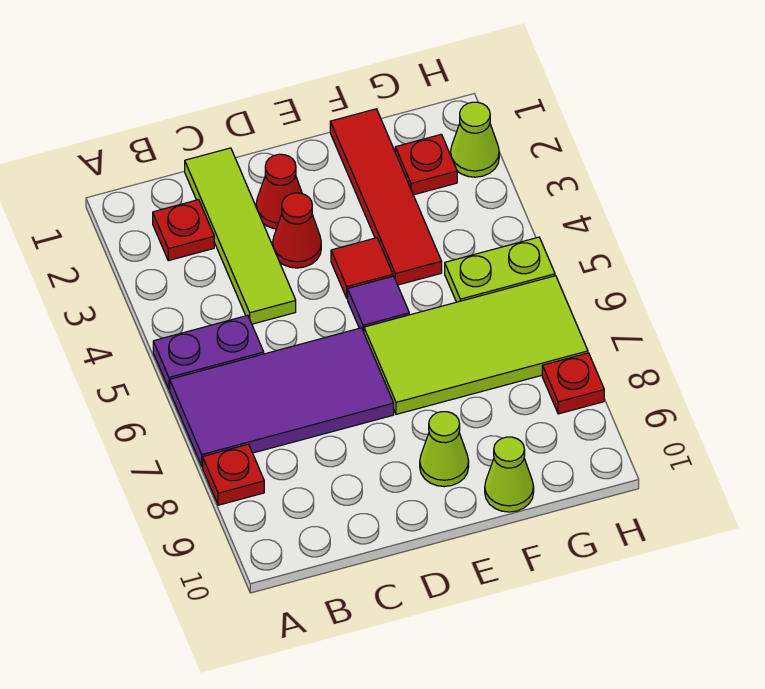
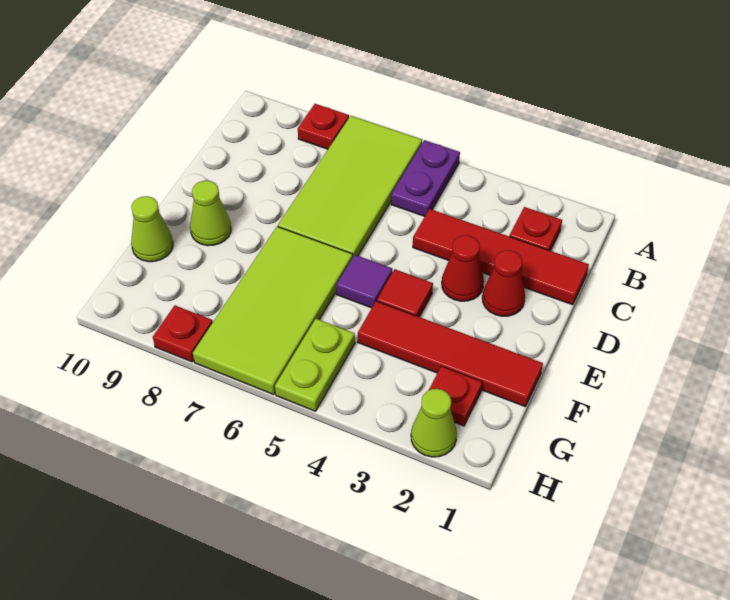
purple tile A6:D7 level 1 -> lime tile A6:D7 level 1
lime tile C1:C4 level 1 -> red tile C1:C4 level 1

